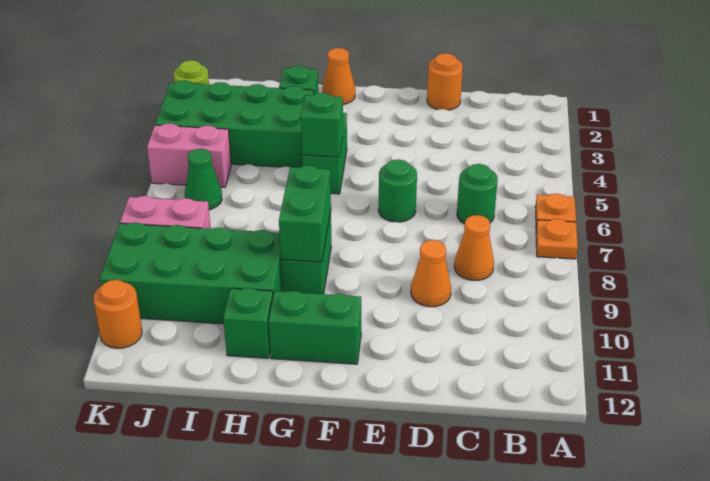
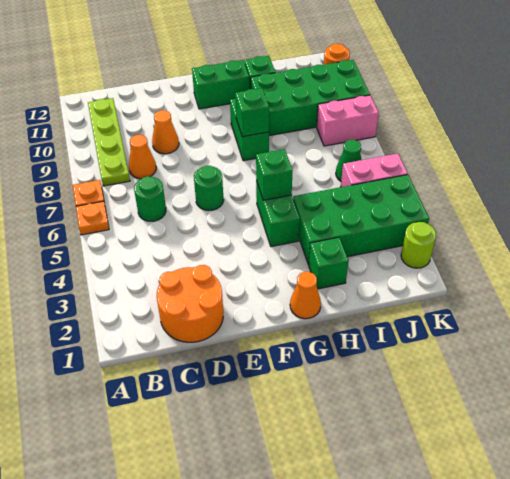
none -> lime plate B8:B11 level 1
orange round brick D1 level 1 -> orange round brick C1:D2 level 1
green brick G8:G9 level 2 -> green brick G8 level 2

